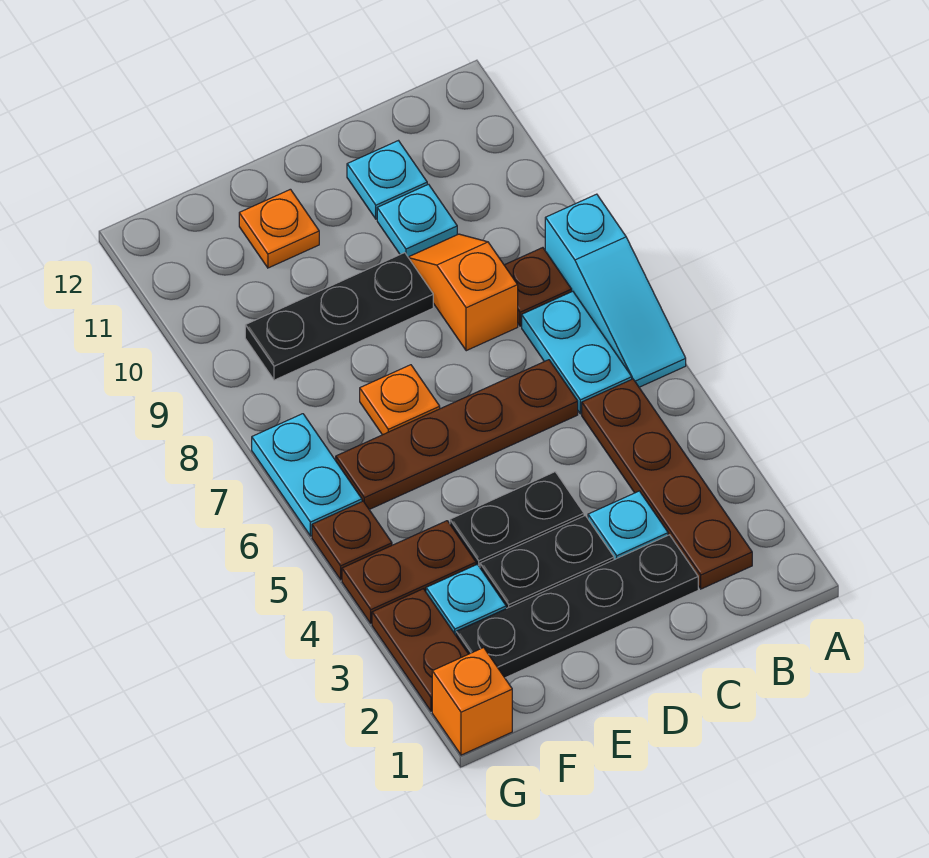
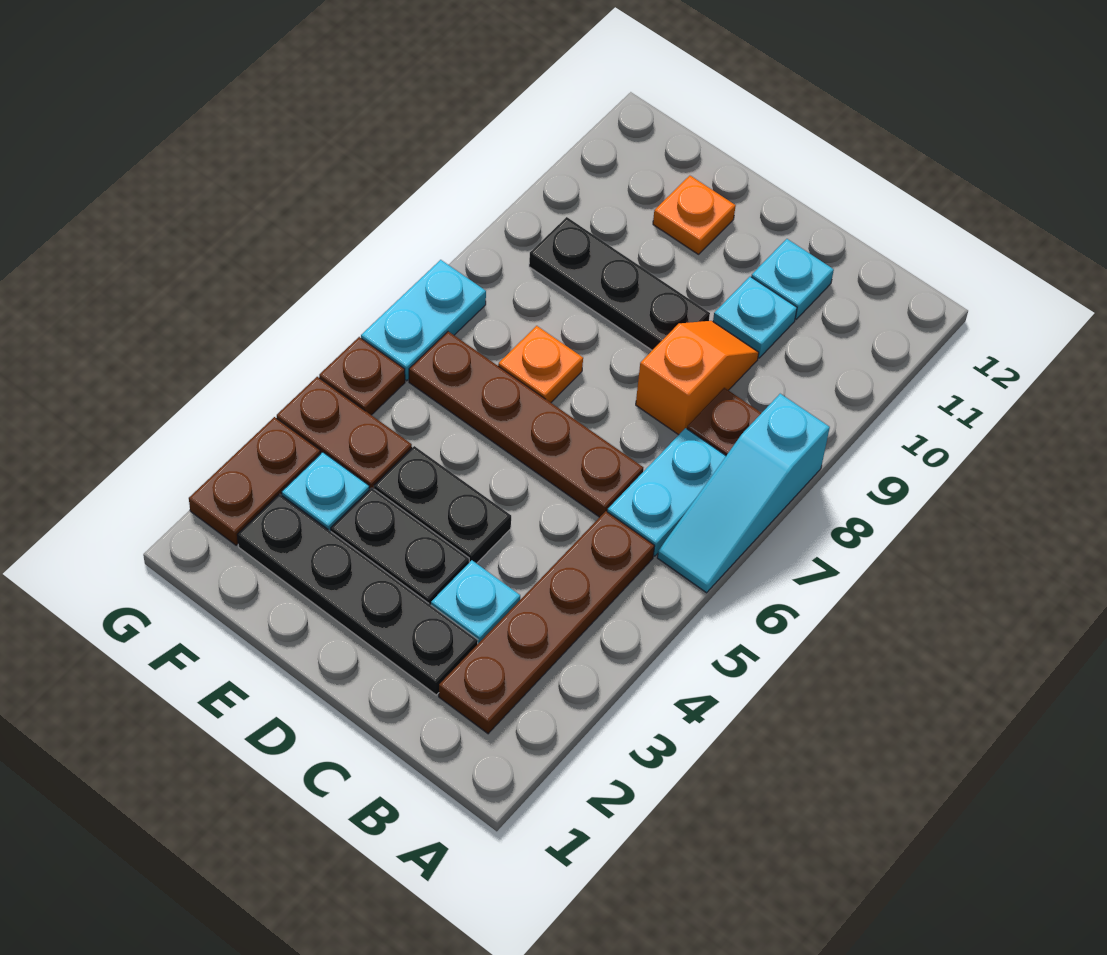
orange brick G1 level 1 -> none

